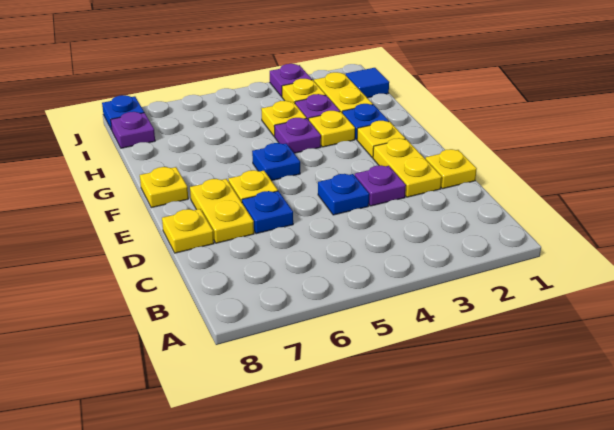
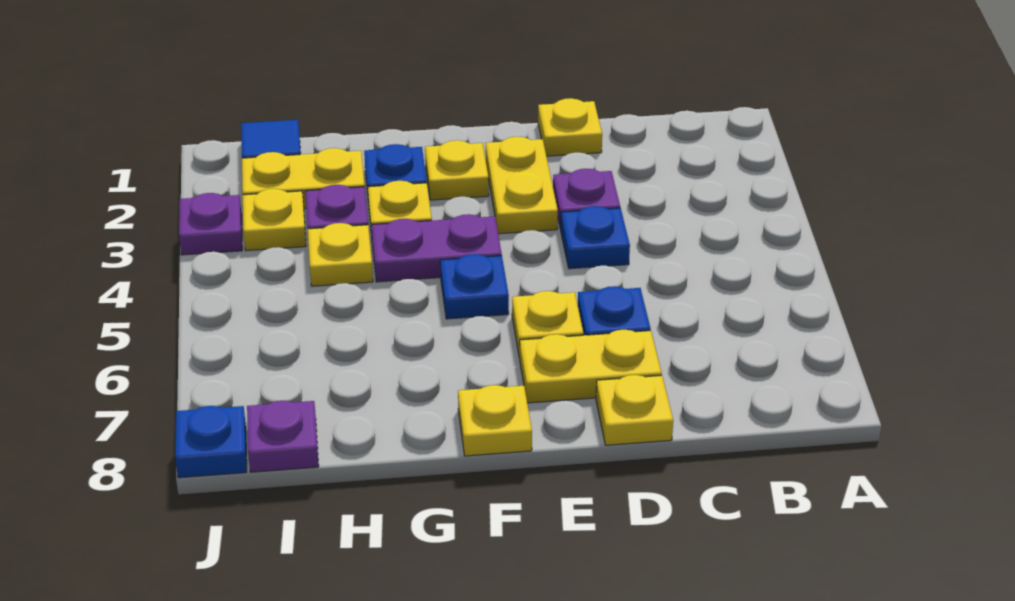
yellow plate D2:E2 level 1 -> yellow plate E2:E3 level 1
purple plate G4 level 1 -> purple plate F4:G4 level 1

